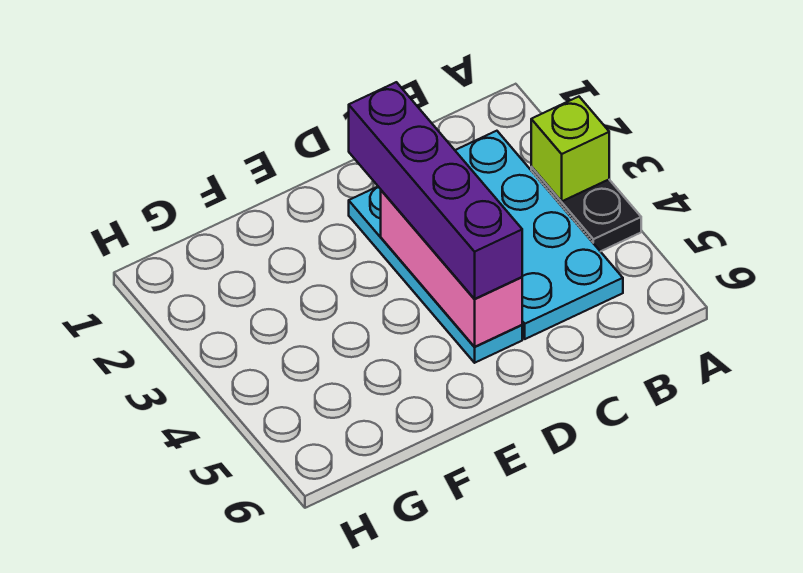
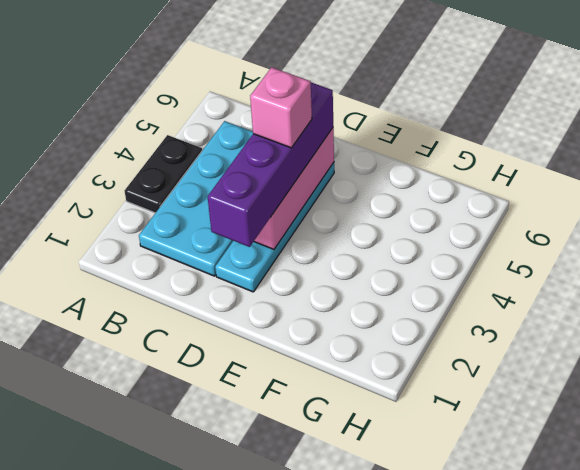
lime brick A3 level 2 -> none
none -> pink brick D4 level 4

